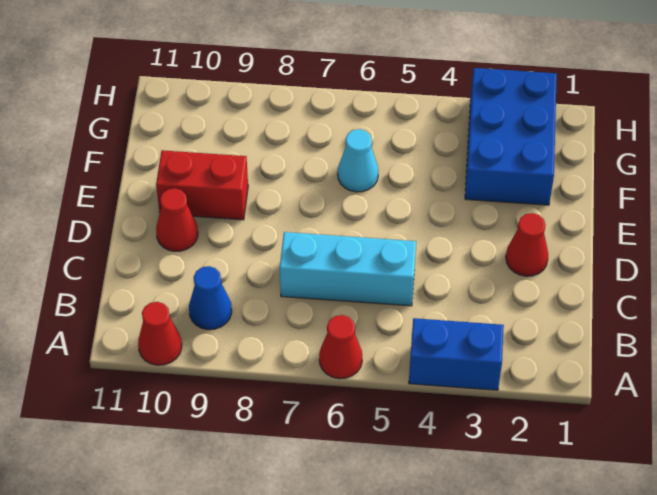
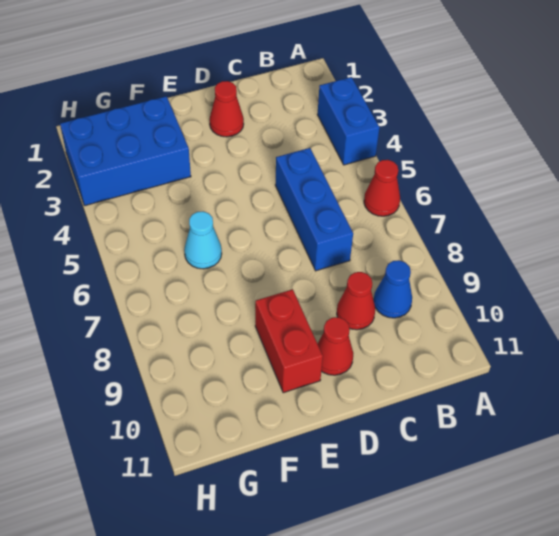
red cone A10 level 1 -> red cone C9 level 1
cyan brick C5:C7 level 1 -> blue brick C5:C7 level 1

